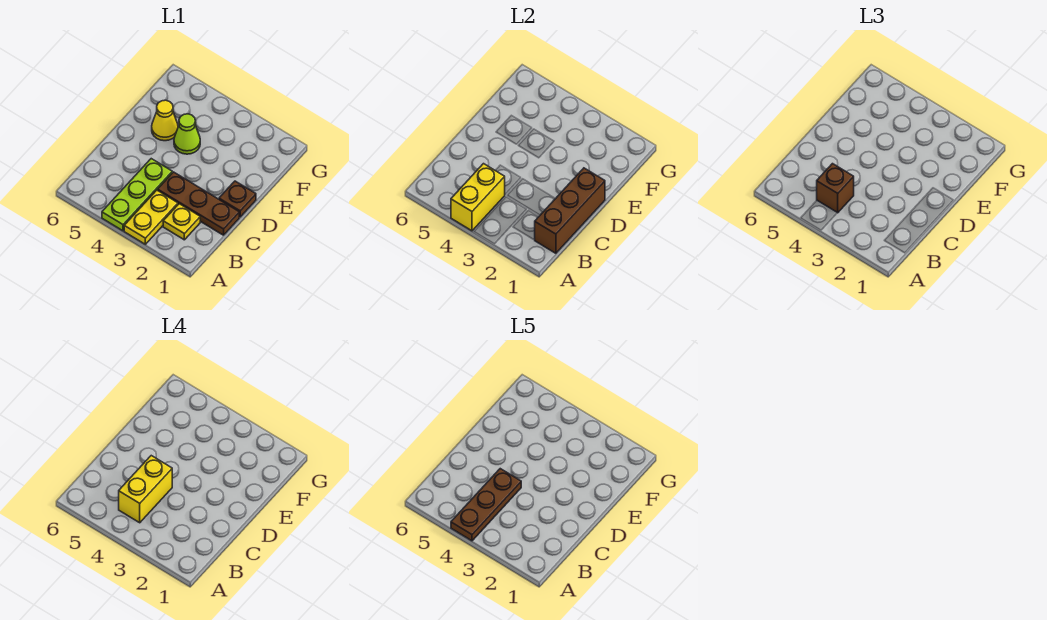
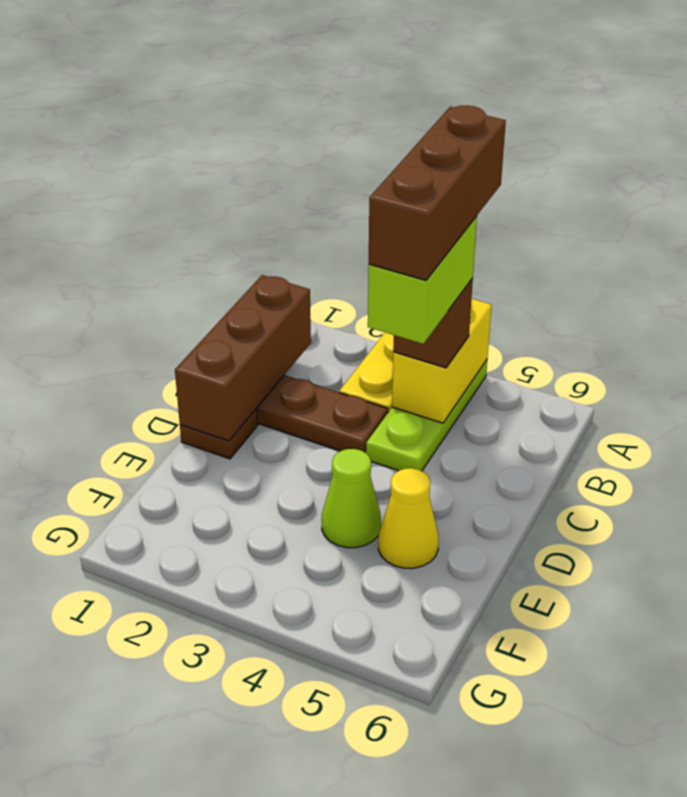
brown plate A4:C4 level 5 -> brown brick A4:C4 level 5
yellow plate B2 level 1 -> none
yellow brick B4:C4 level 4 -> lime brick B4:C4 level 4

